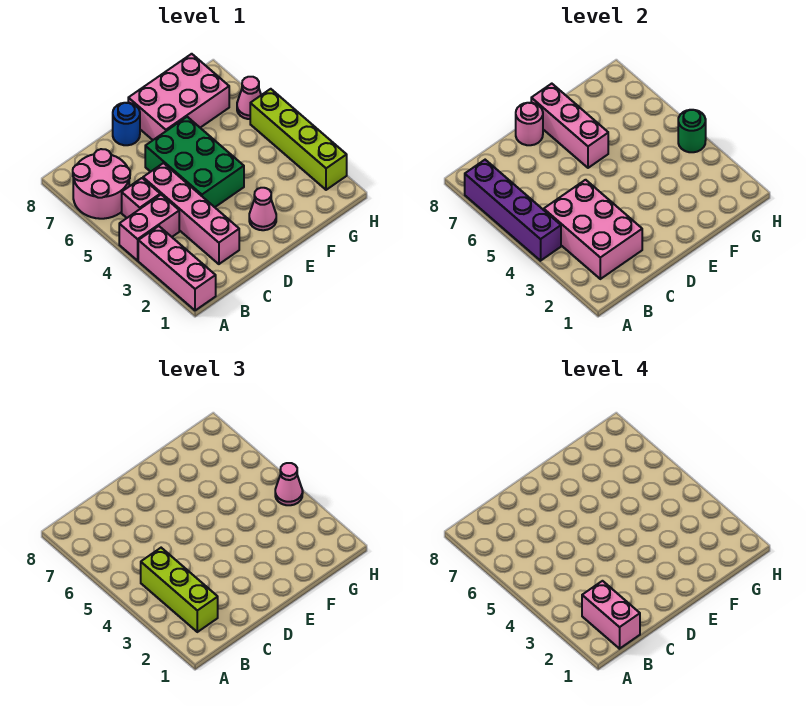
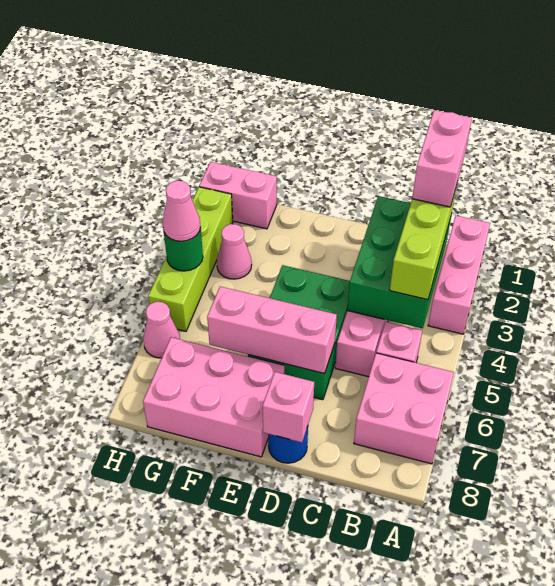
pink brick A4:B4 level 1 -> pink brick G1:H1 level 1
purple brick A4:A7 level 2 -> none
pink round brick A6:B7 level 1 -> pink brick A6:B7 level 1
pink brick B2:C4 level 2 -> green brick B2:C4 level 2
pink round brick D8 level 2 -> pink brick D8 level 2
pink cone E2 level 1 -> pink cone G3 level 1
pink brick E6:E8 level 2 -> pink brick D6:F6 level 2

